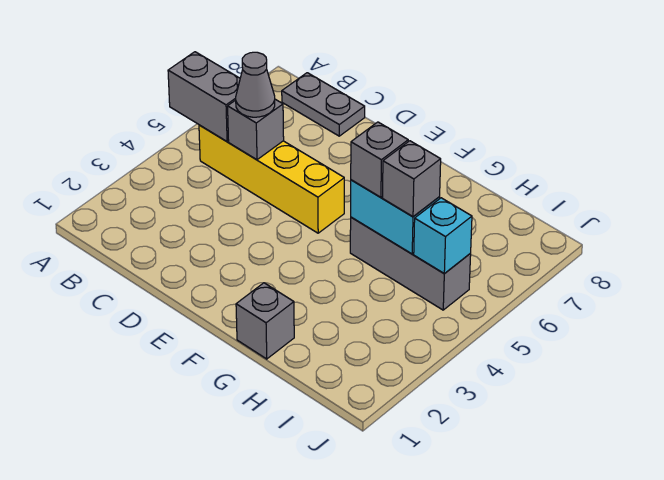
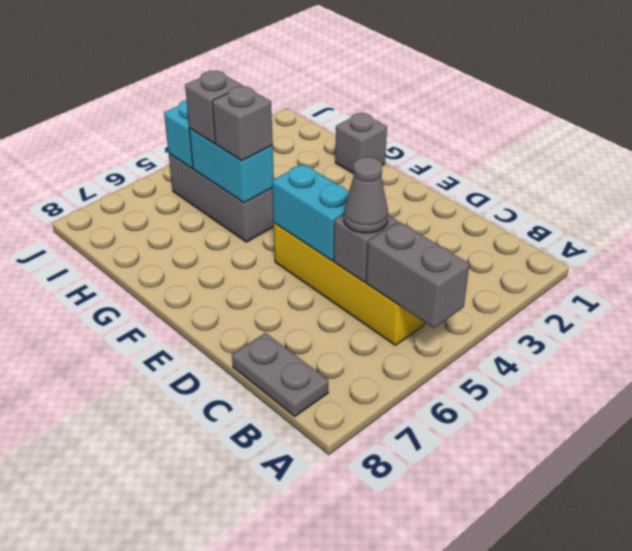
none -> cyan brick D5:E5 level 2

